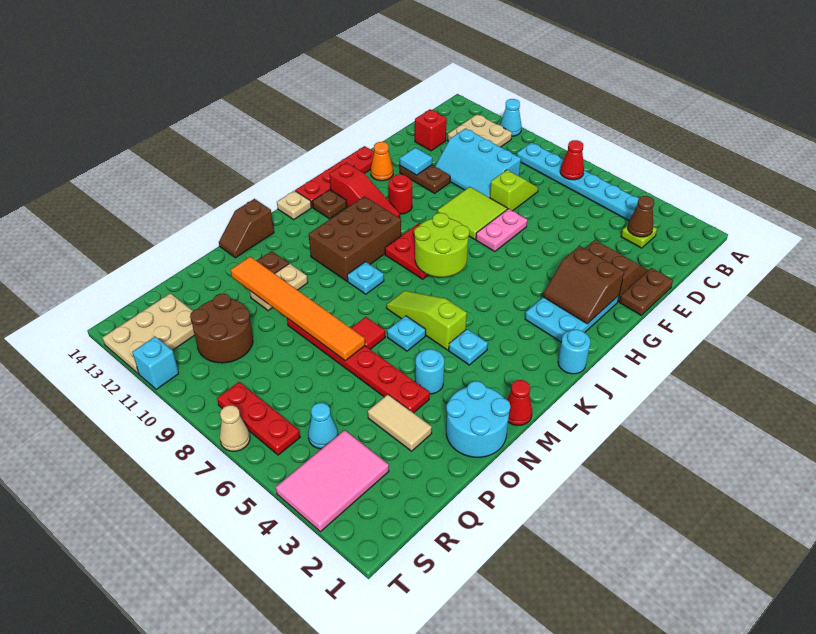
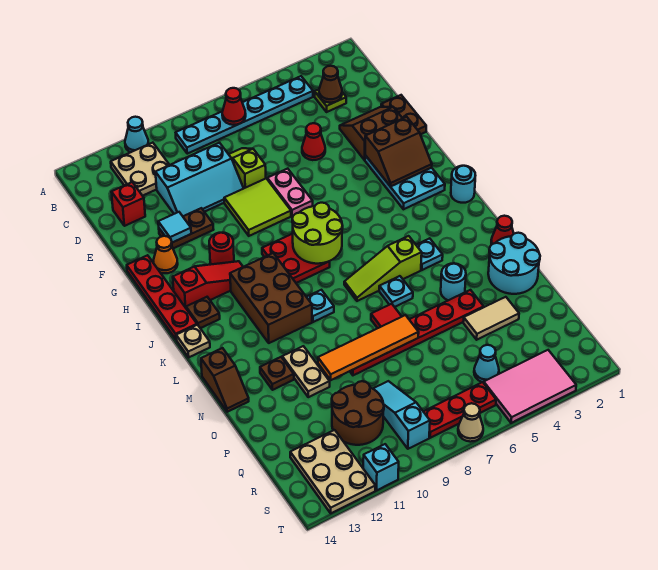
none -> red cone E5 level 1
orange tile O7:O12 level 2 -> orange tile O7:O10 level 2
none -> cyan slope Q9:S9 level 1 top S
pink tile R3:T4 level 1 -> pink tile S3:T5 level 1

